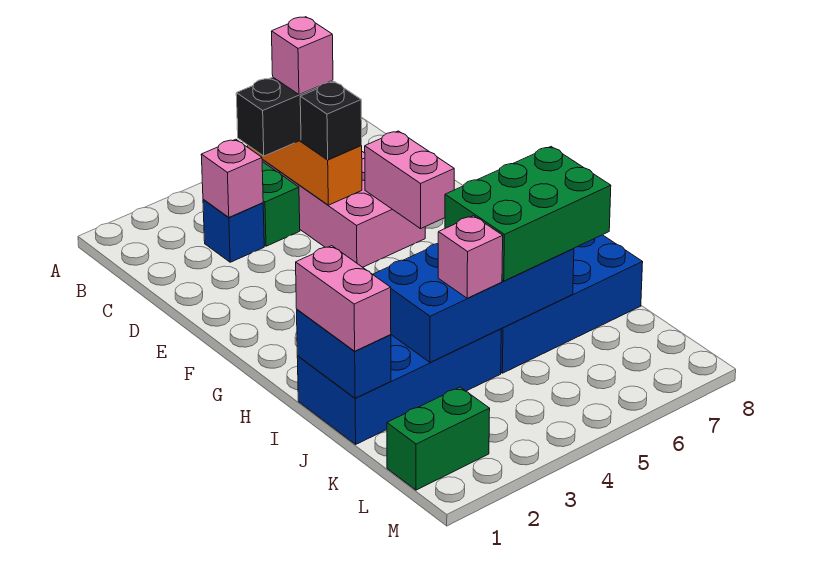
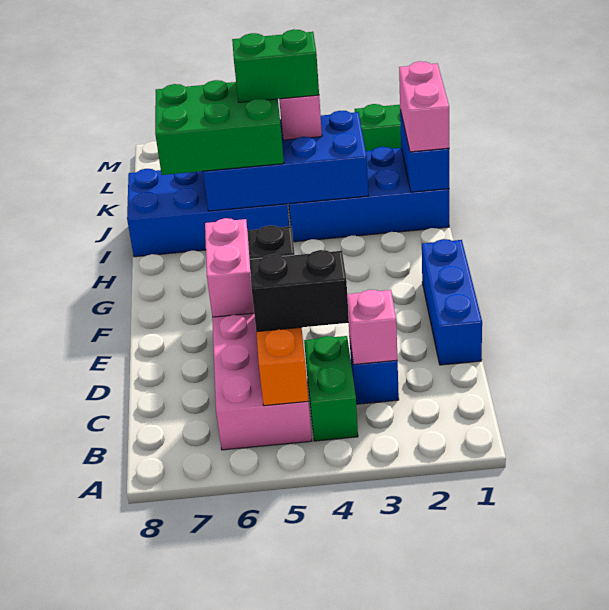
pink brick C5 level 4 -> none
none -> blue brick D1:F1 level 1
none -> green brick J4:J5 level 4

